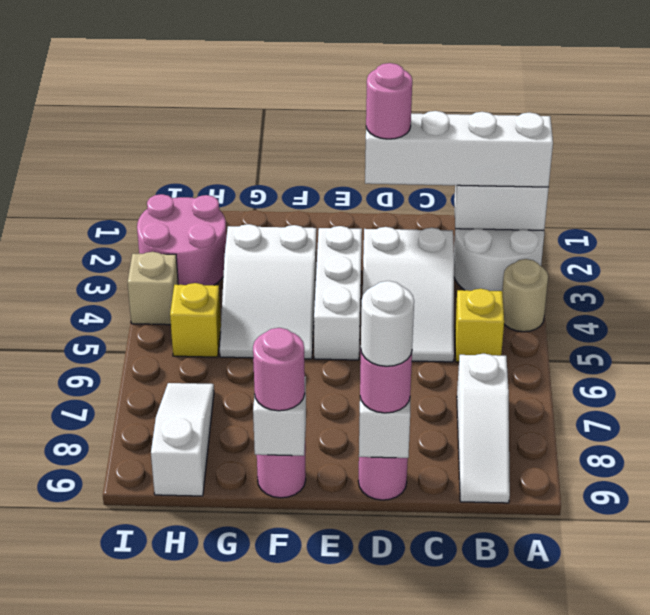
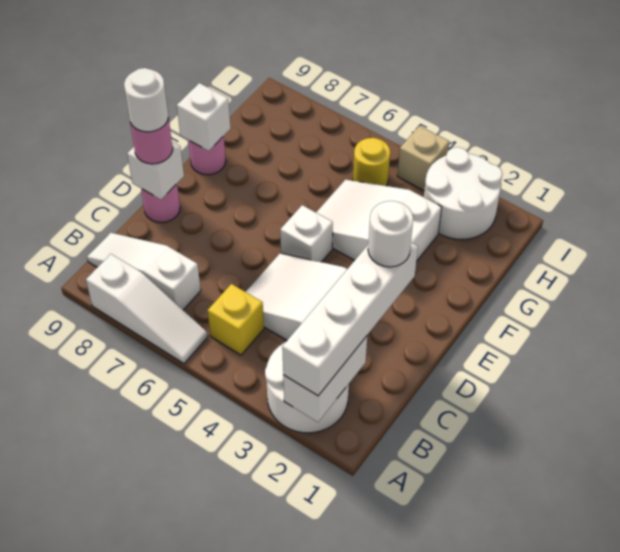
tan round brick A4 level 1 -> none
pink round brick D2 level 4 -> white round brick D2 level 4
white brick E3:E5 level 1 -> white brick E5 level 1
pink round brick F9 level 3 -> none
pink round brick H2:I3 level 1 -> white round brick H2:I3 level 1
yellow brick H5 level 1 -> yellow round brick H5 level 1
white slope H7:H9 level 1 top 9 -> white slope A6:A8 level 1 top 8

